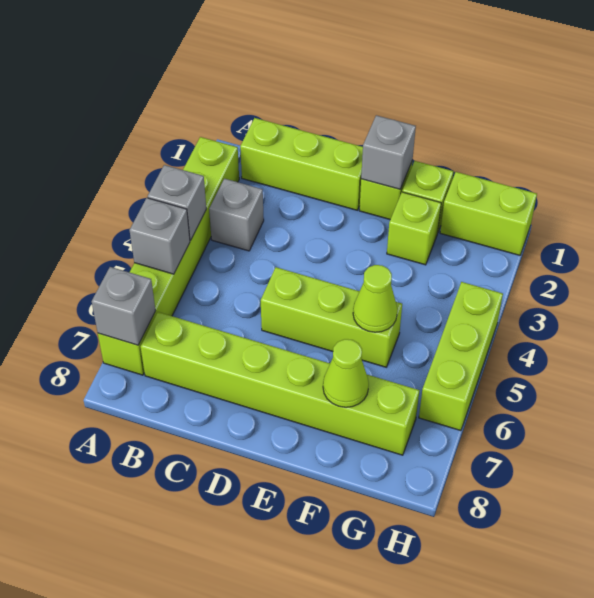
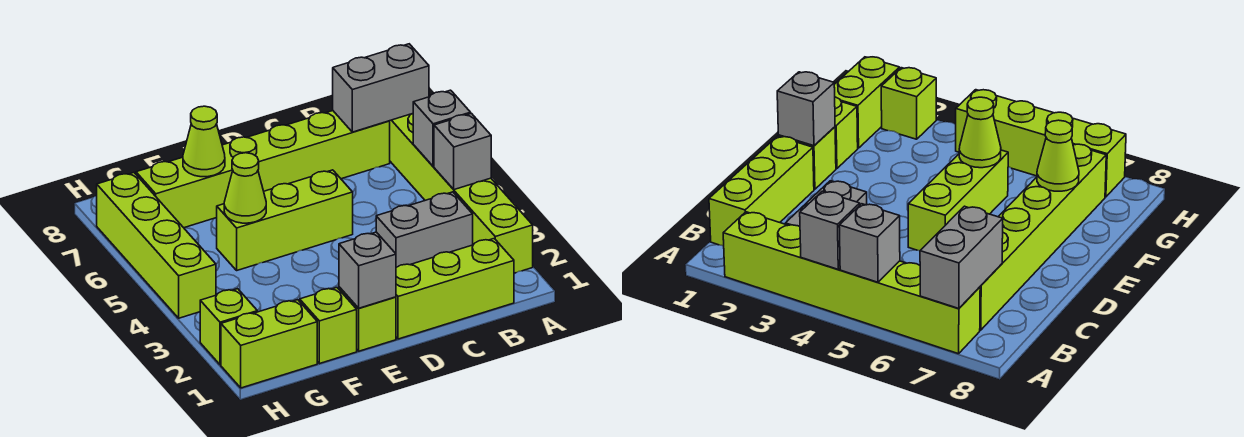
grey brick A7 level 2 -> grey brick A7:B7 level 2
grey brick B3 level 1 -> grey brick B3:C3 level 1
lime brick F2 level 1 -> lime brick H2 level 1
lime brick H4:H6 level 1 -> lime brick H4:H7 level 1

